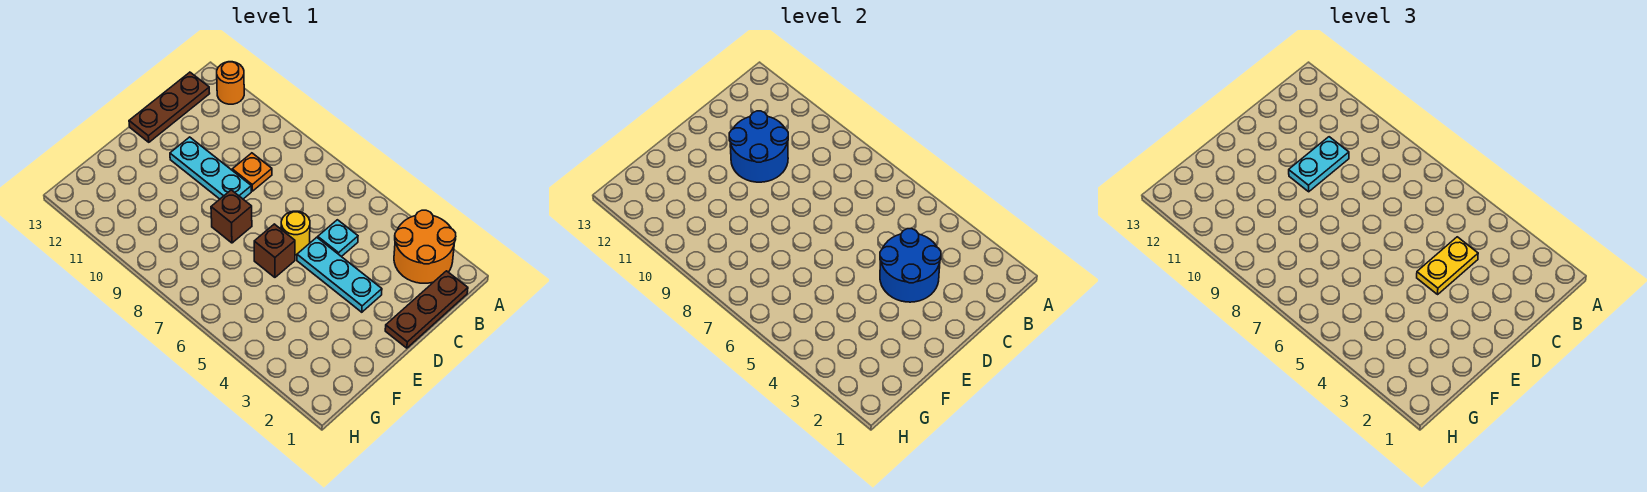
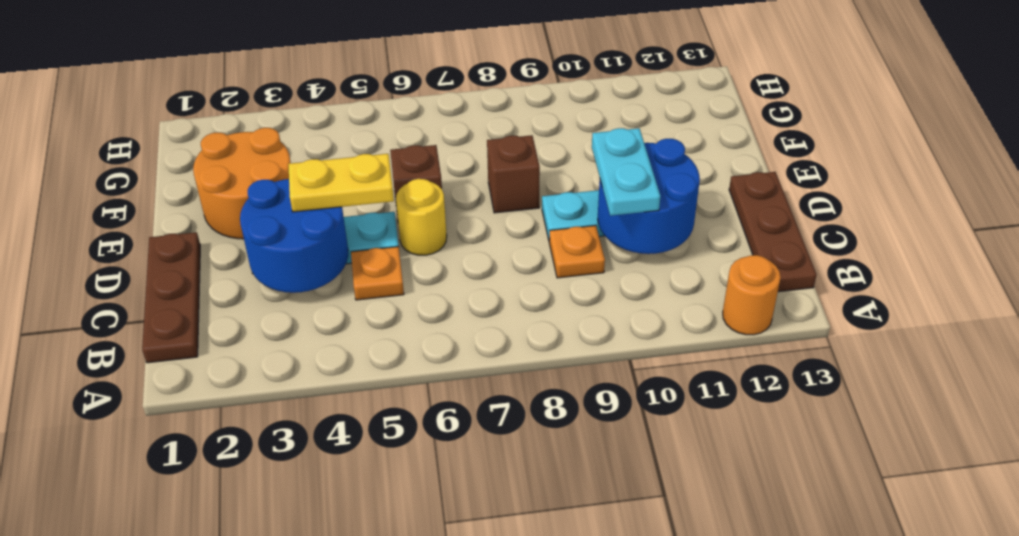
orange round brick A2:B3 level 1 -> orange round brick E2:F3 level 1
yellow plate C4:D4 level 3 -> yellow plate D4:D5 level 3
cyan plate C5 level 1 -> orange plate C5 level 1

